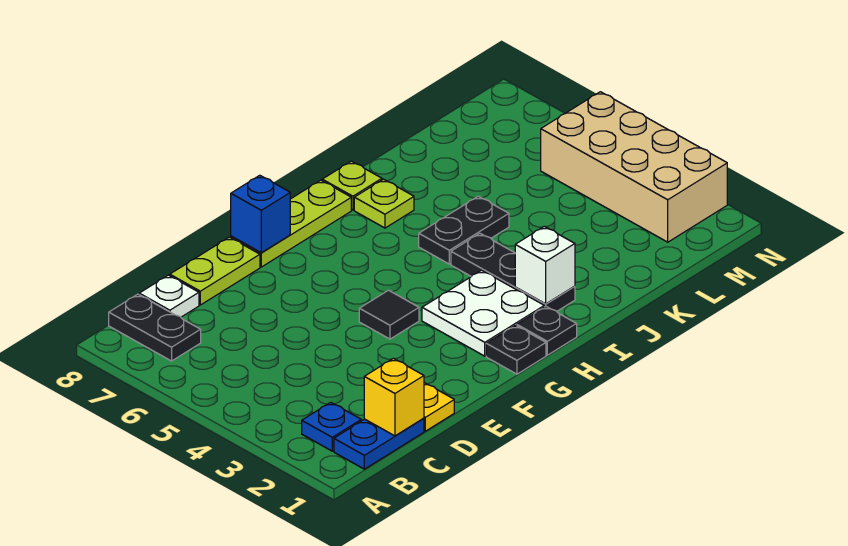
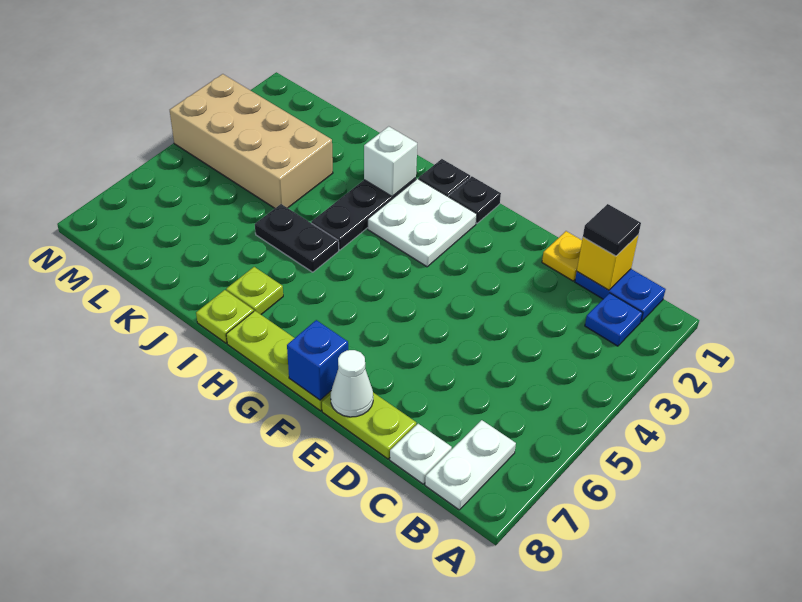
black plate B7:B8 level 1 -> white plate B7:B8 level 1
none -> white cone E8 level 2
black tile F4 level 1 -> black tile C1 level 3
tan brick M2:N5 level 1 -> tan brick K3:N4 level 1

